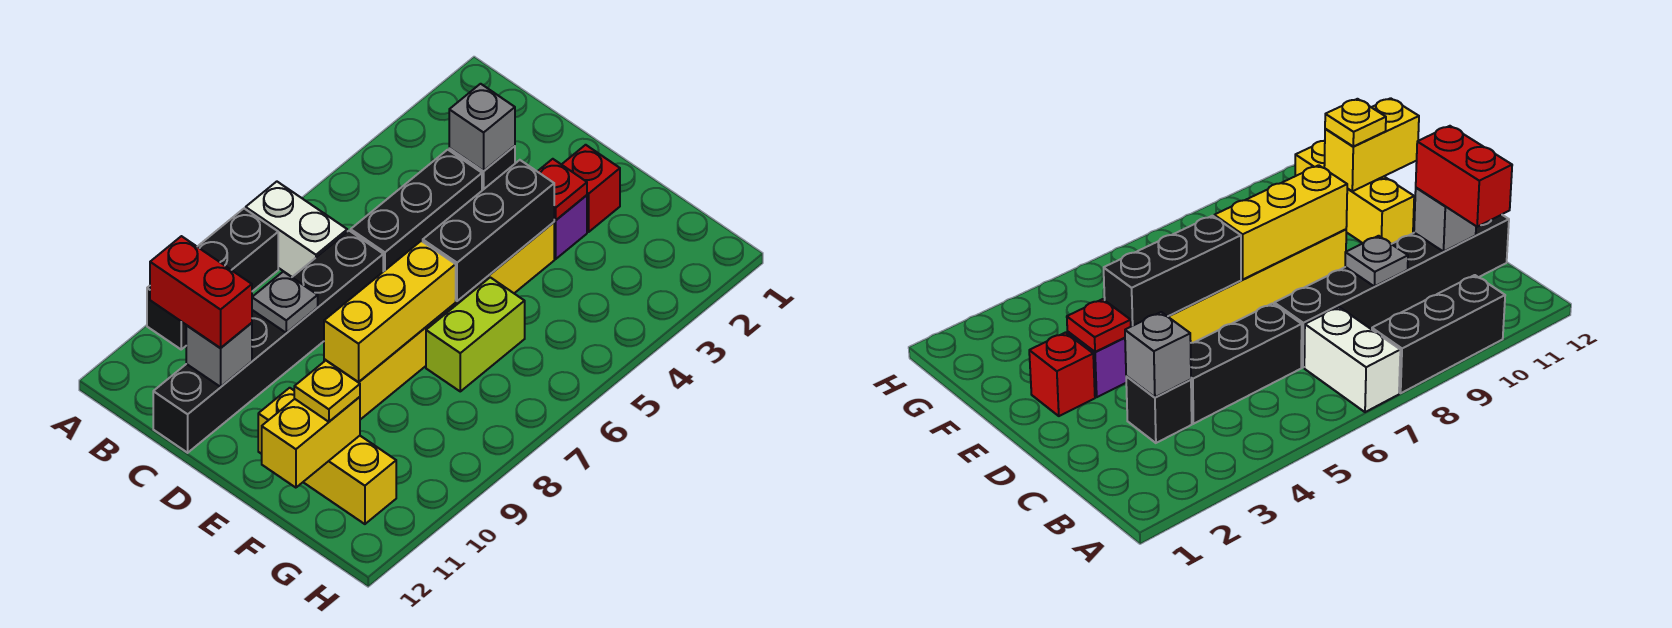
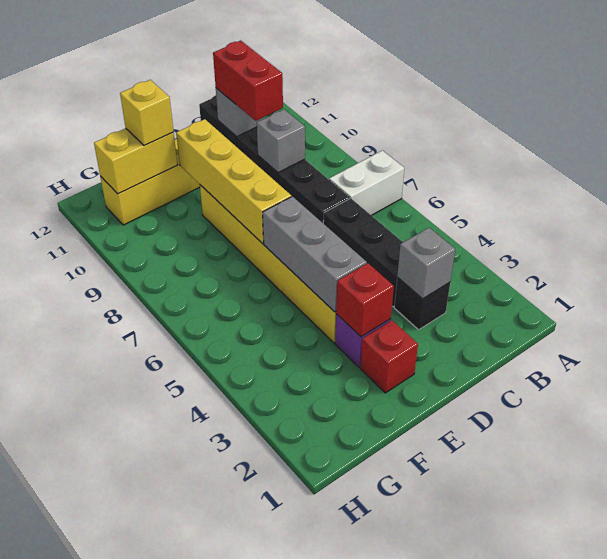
black brick A8:A10 level 1 -> none
red brick B11:C11 level 3 -> red brick C10:C11 level 3
grey plate C9 level 2 -> grey brick C9 level 2
red plate E3 level 2 -> red brick E3 level 2
black brick E4:E6 level 2 -> grey brick E4:E6 level 2
yellow brick E7:E9 level 2 -> yellow brick E7:E10 level 2
lime brick F6:F7 level 1 -> none
yellow brick F11:F12 level 2 -> yellow brick F11:G11 level 2
yellow plate F11 level 3 -> yellow brick F11 level 3

